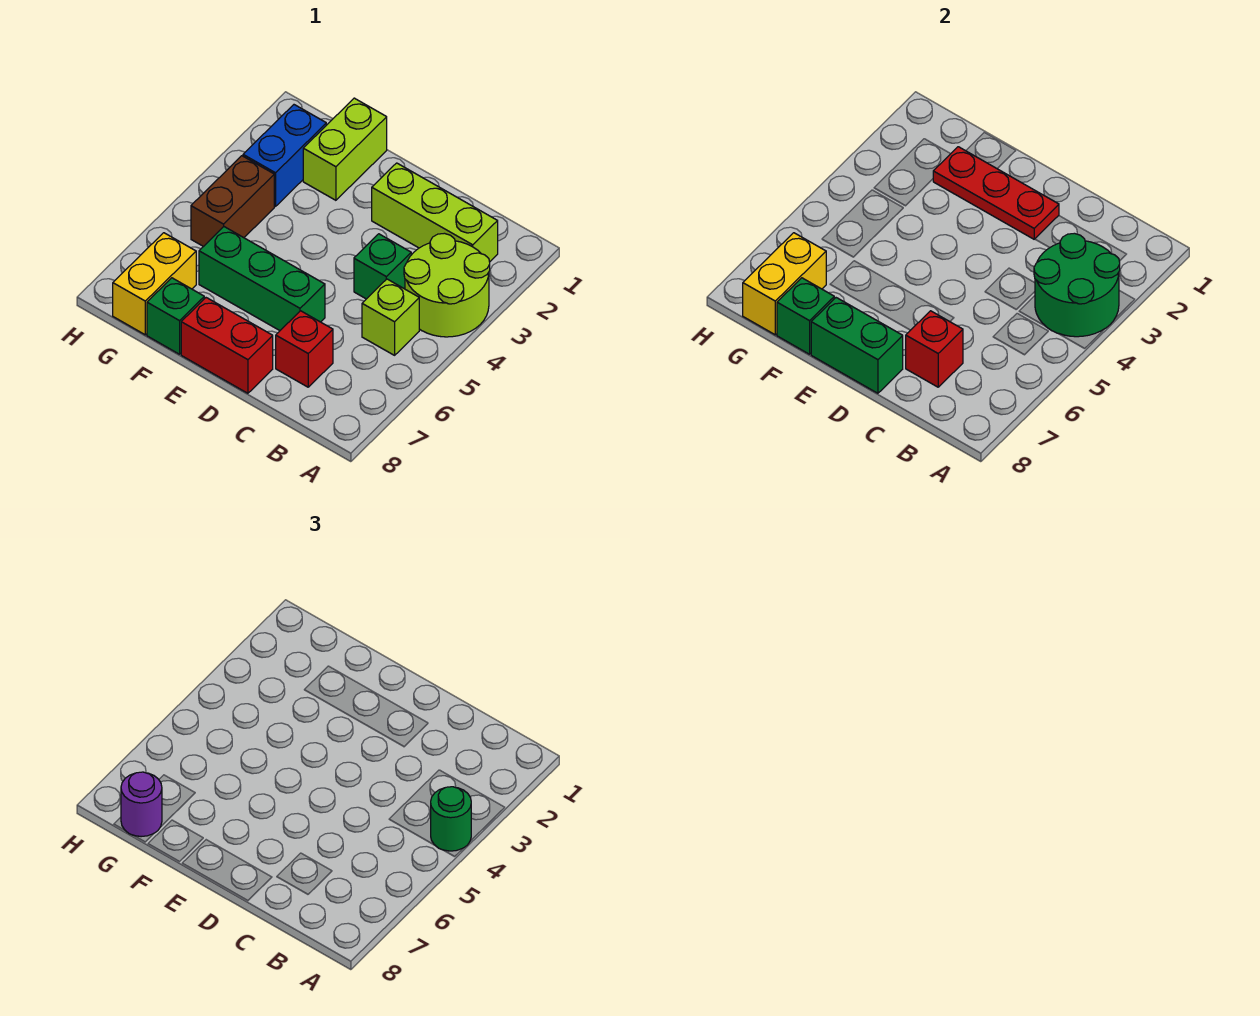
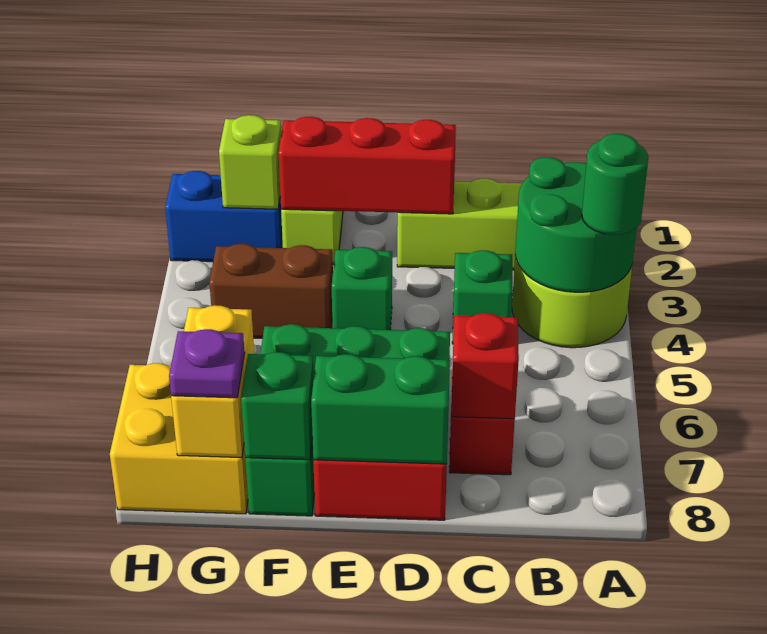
lime brick B5 level 1 -> lime brick G2 level 2
red plate D2:F2 level 2 -> red brick D2:F2 level 2
none -> green brick E4 level 1
blue brick G2:G3 level 1 -> blue brick G2:H2 level 1
brown brick G4:G5 level 1 -> brown brick F4:G4 level 1
yellow brick G7:G8 level 1 -> yellow brick G7:H8 level 1
purple round brick G8 level 3 -> purple plate G8 level 3

